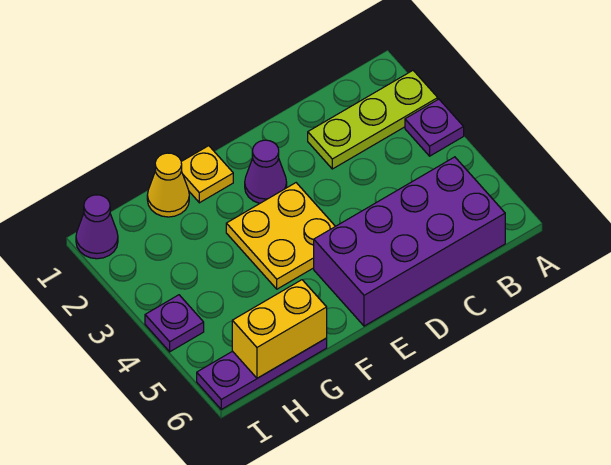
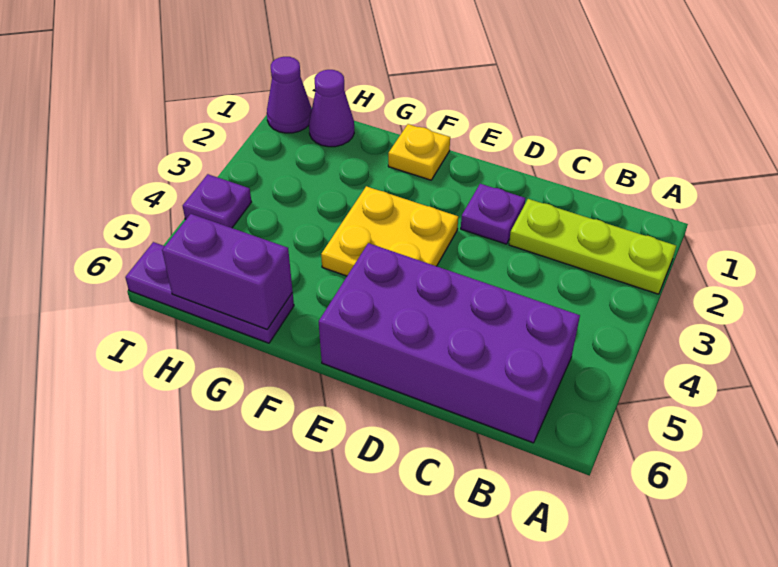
purple plate A3 level 1 -> purple plate D2 level 1
purple cone E2 level 1 -> purple cone H1 level 1
yellow cone G1 level 1 -> none
yellow brick G6:H6 level 2 -> purple brick G6:H6 level 2

